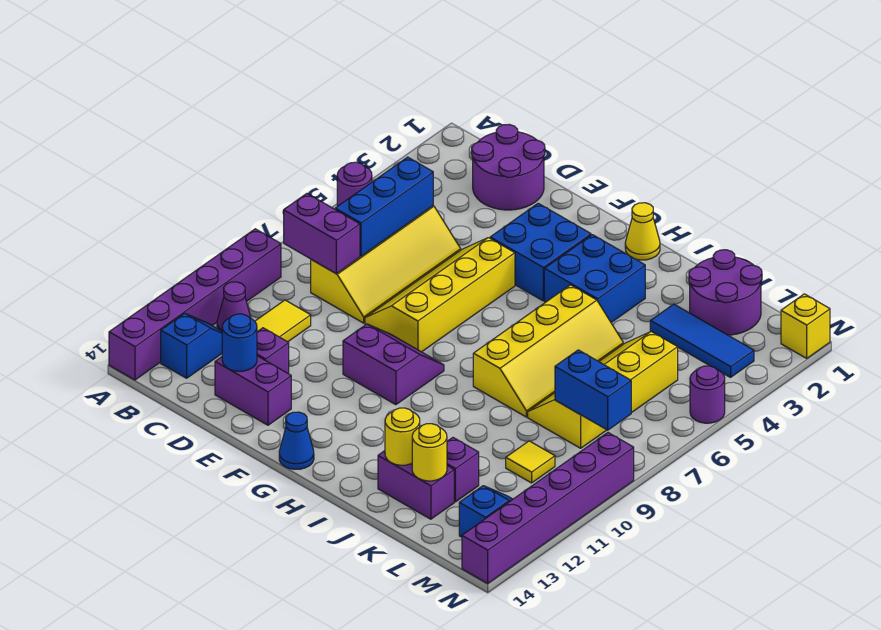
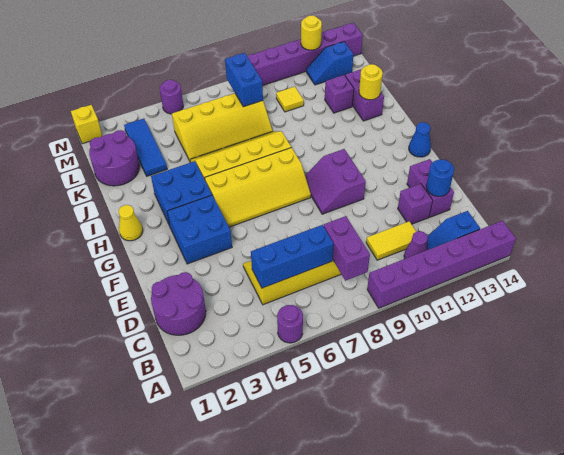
yellow slope E5:F8 level 1 top F -> yellow slope G5:H8 level 1 top H
yellow round brick K13 level 2 -> yellow round brick N12 level 2

